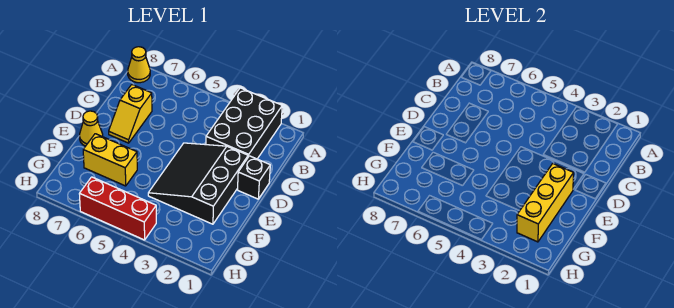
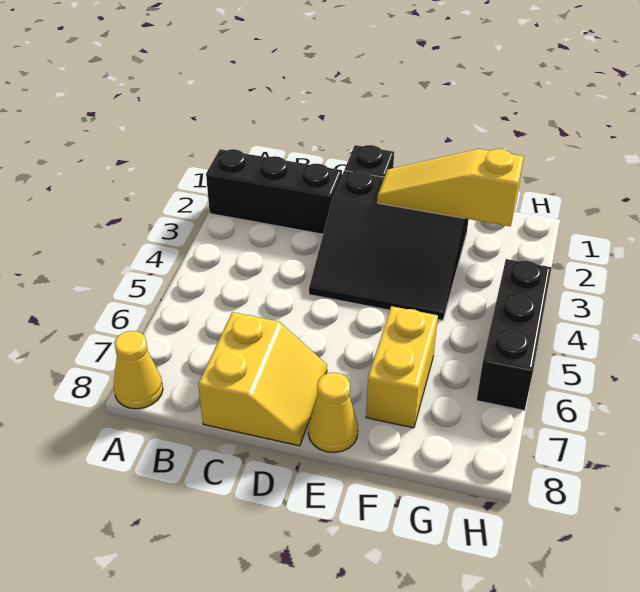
black brick A2:C3 level 1 -> black brick A2:C2 level 1
yellow slope C7:D7 level 1 top C -> yellow slope C7:D8 level 1 top C
yellow brick E2:G2 level 2 -> yellow slope E2:G2 level 2 top G
red brick H4:H6 level 1 -> black brick H4:H6 level 1

